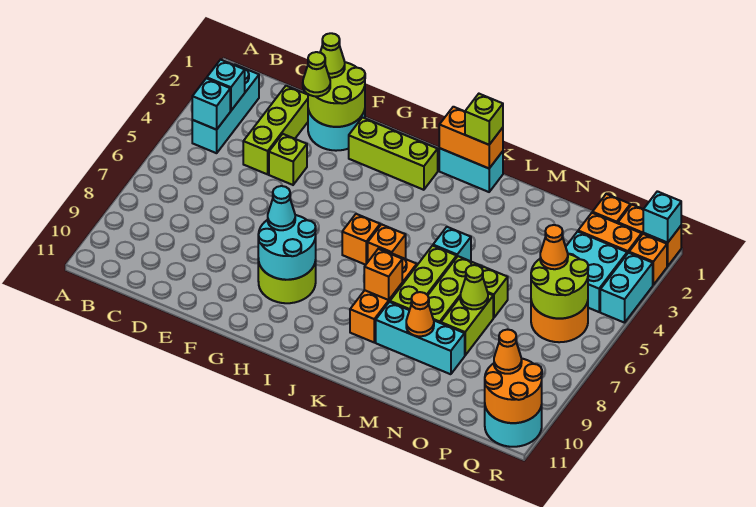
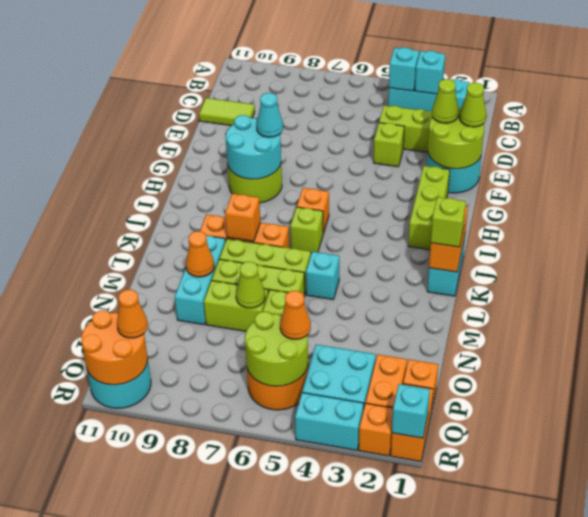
none -> lime tile D10:D11 level 1
orange brick J6 level 1 -> lime brick J6 level 1

